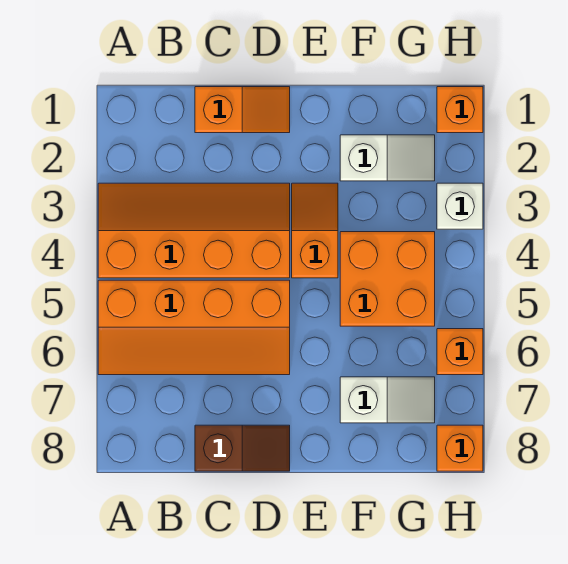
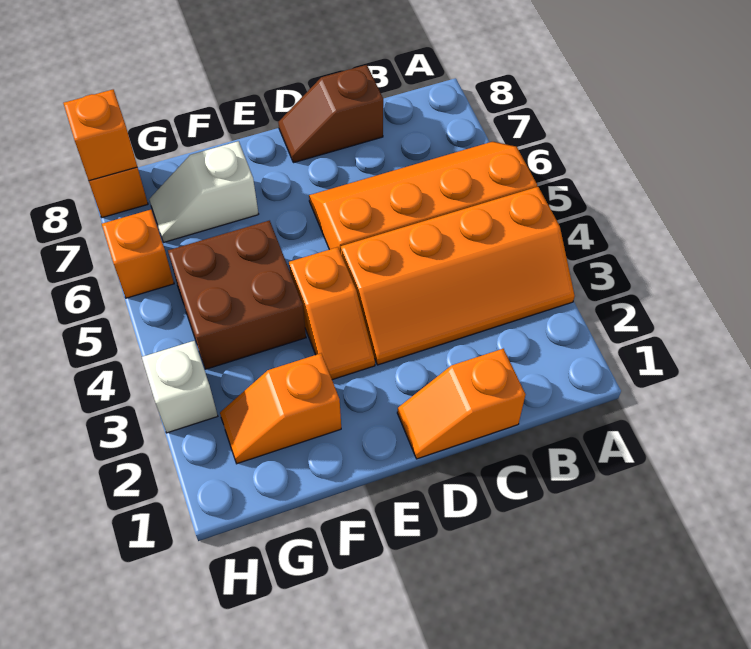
white slope F2:G2 level 1 top F -> orange slope F2:G2 level 1 top F
orange brick F4:G5 level 1 -> brown brick F4:G5 level 1
orange brick H1 level 1 -> orange brick H8 level 2

